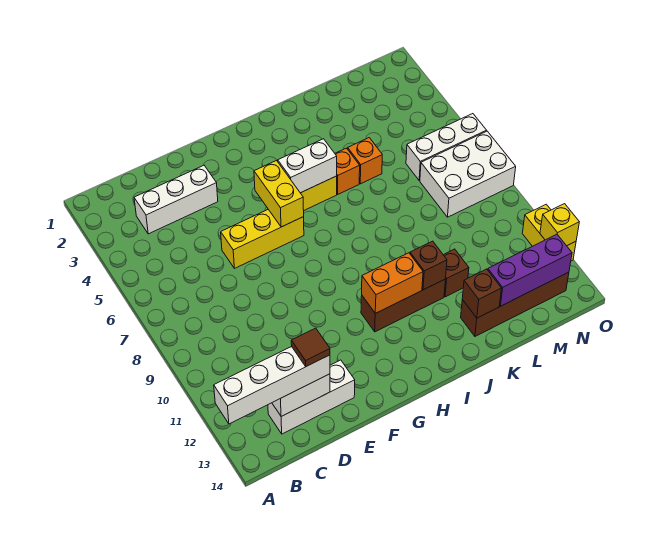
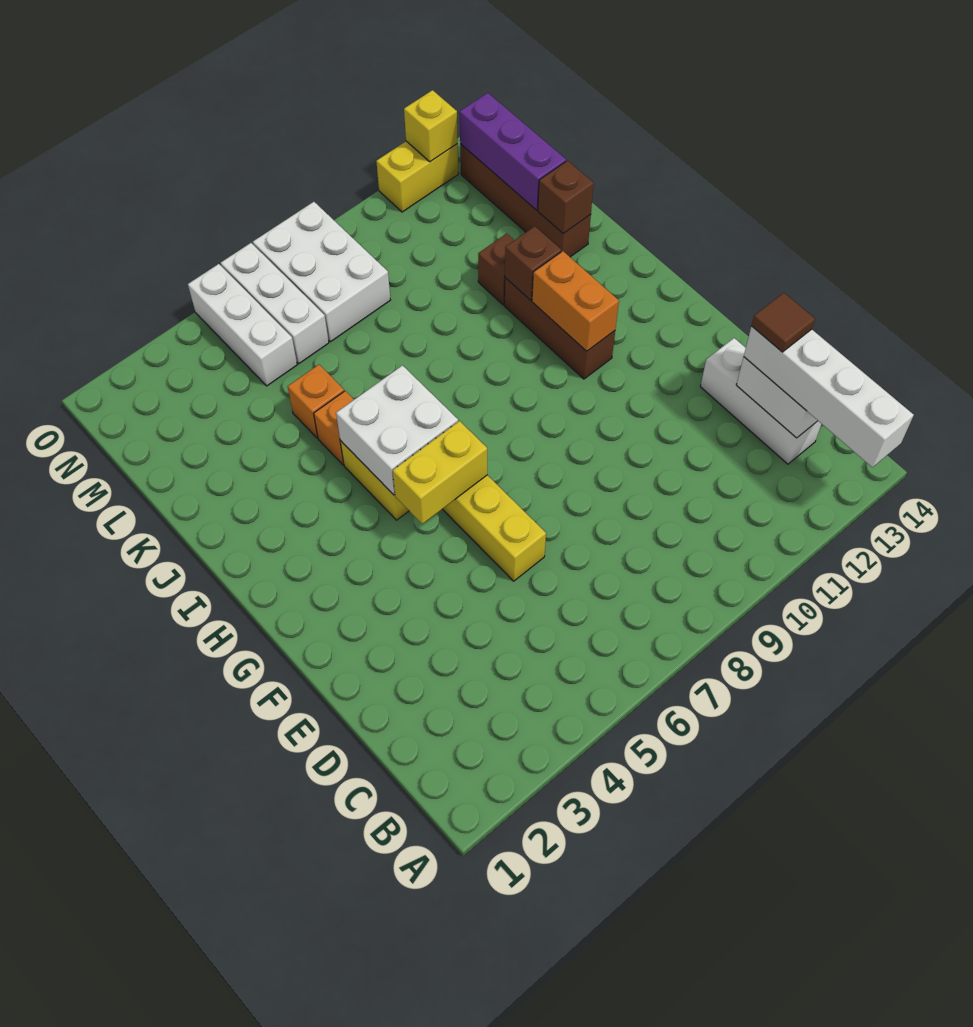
white brick C3:E3 level 1 -> white brick M5:O5 level 1
white brick H5:I5 level 2 -> white brick H5:I6 level 2

